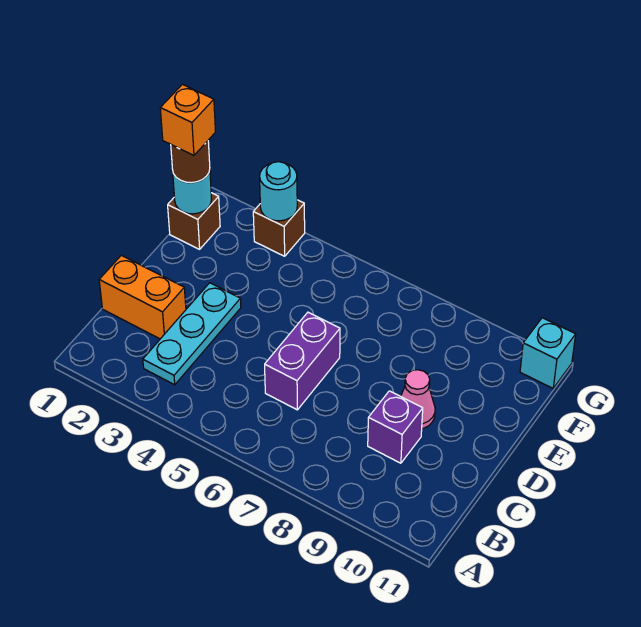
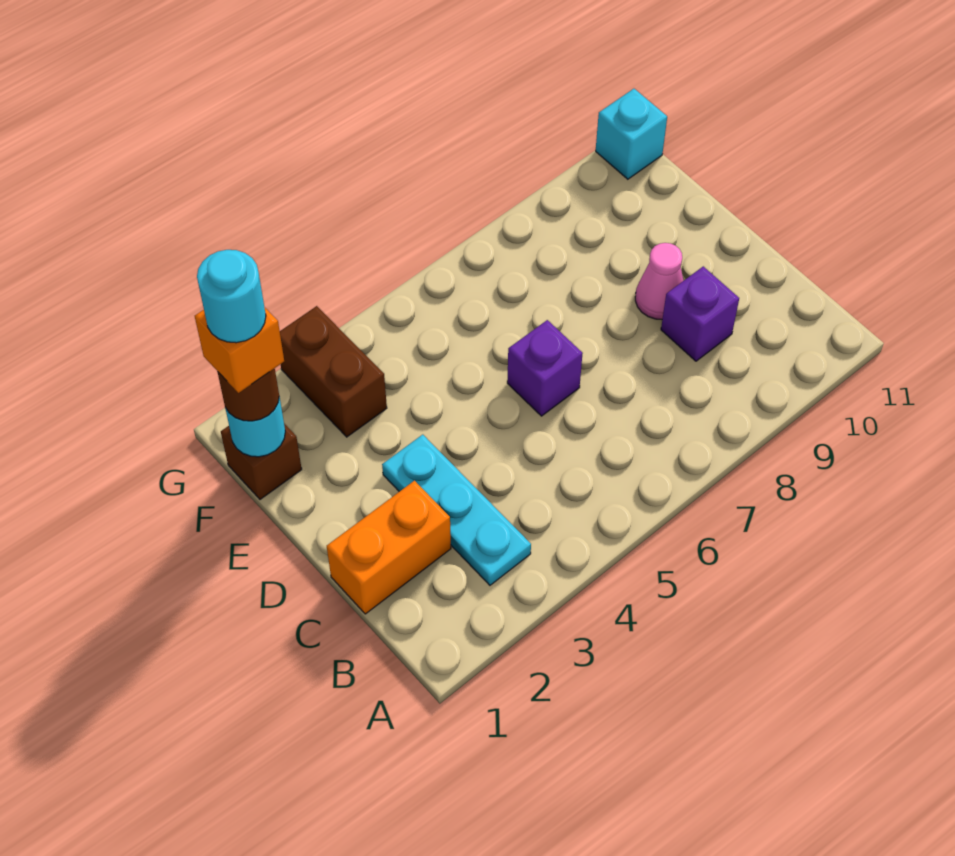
purple brick C6:D6 level 1 -> purple brick D6 level 1
brown brick G3 level 1 -> brown brick F3:G3 level 1
cyan round brick G3 level 2 -> cyan round brick F1 level 5

